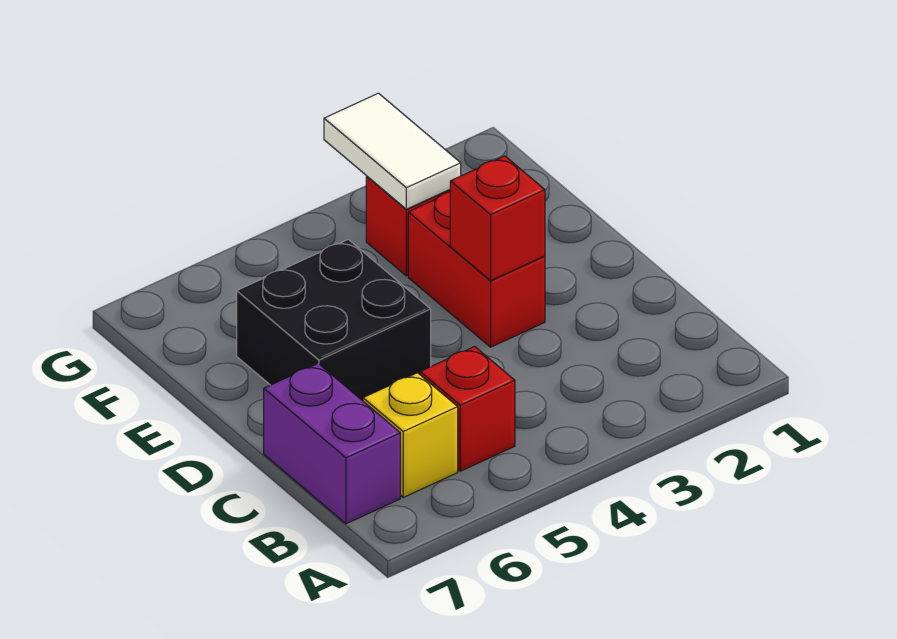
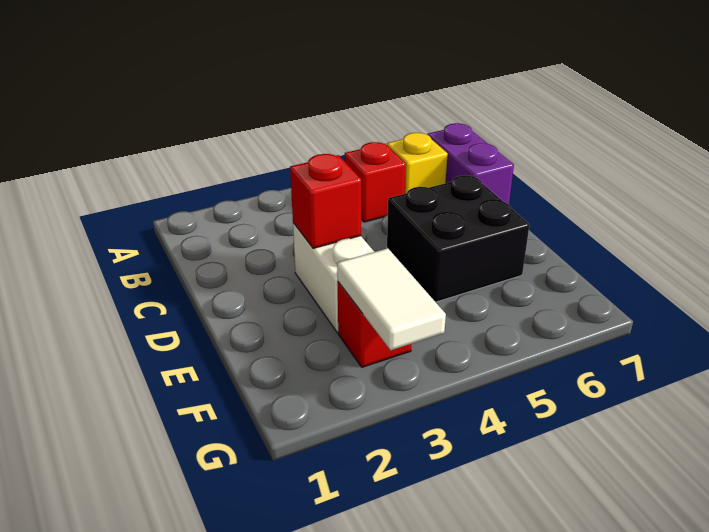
red brick D3:E3 level 1 -> white brick D3:E3 level 1

